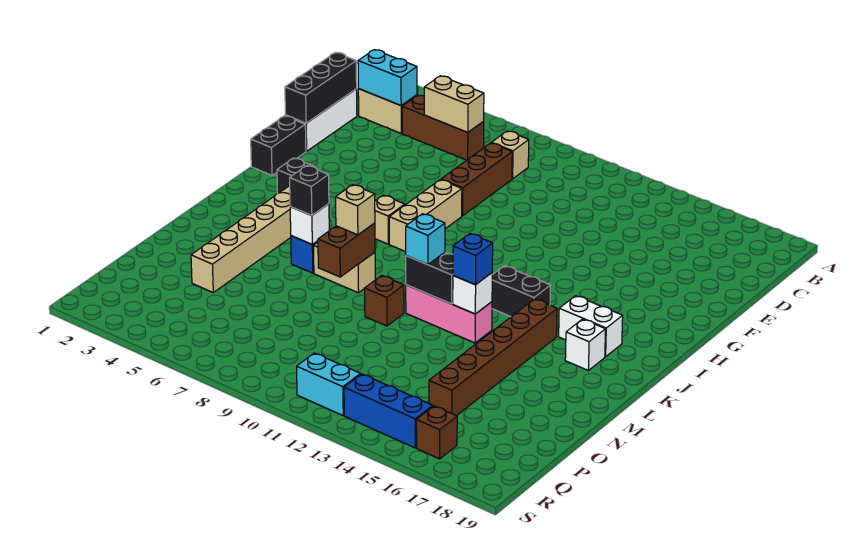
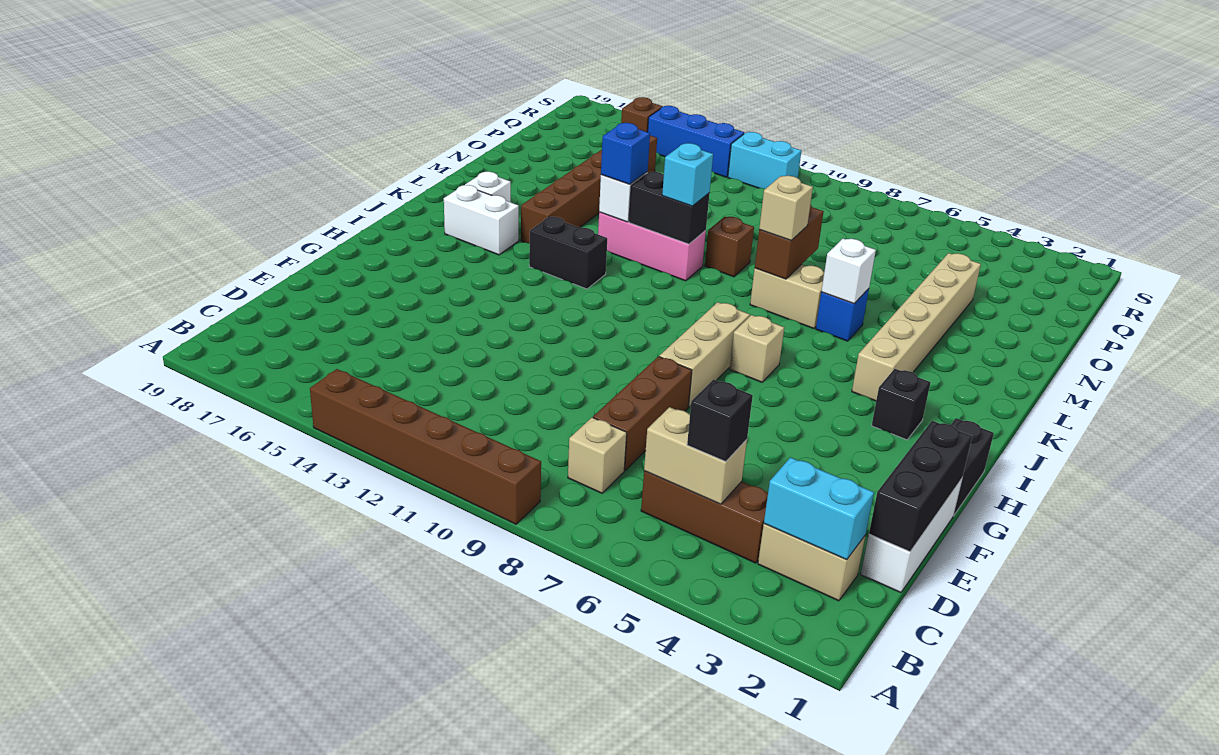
none -> brown brick A9:A14 level 1
black brick L6 level 3 -> black brick C5 level 3

